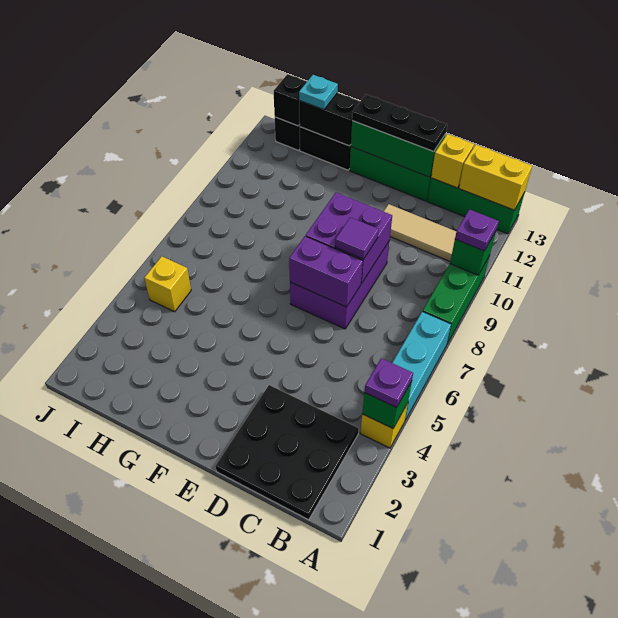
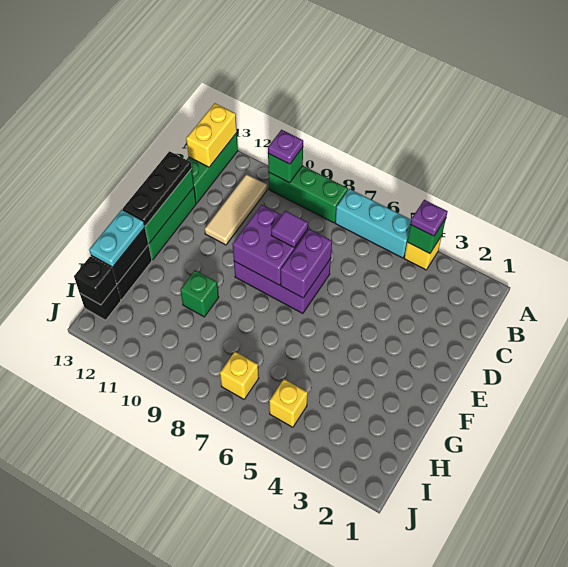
black plate B1:D3 level 1 -> none
yellow brick C13 level 2 -> yellow brick I7 level 1
none -> green brick G10 level 1
cyan plate H13 level 3 -> cyan plate G13:H13 level 3

